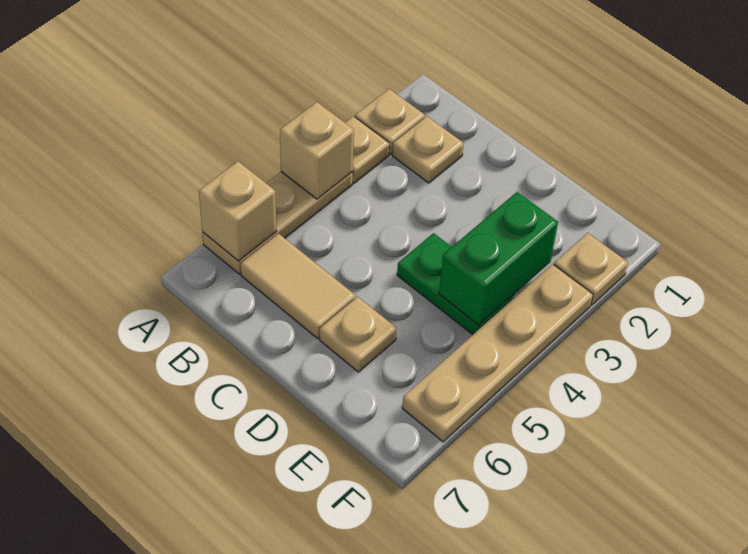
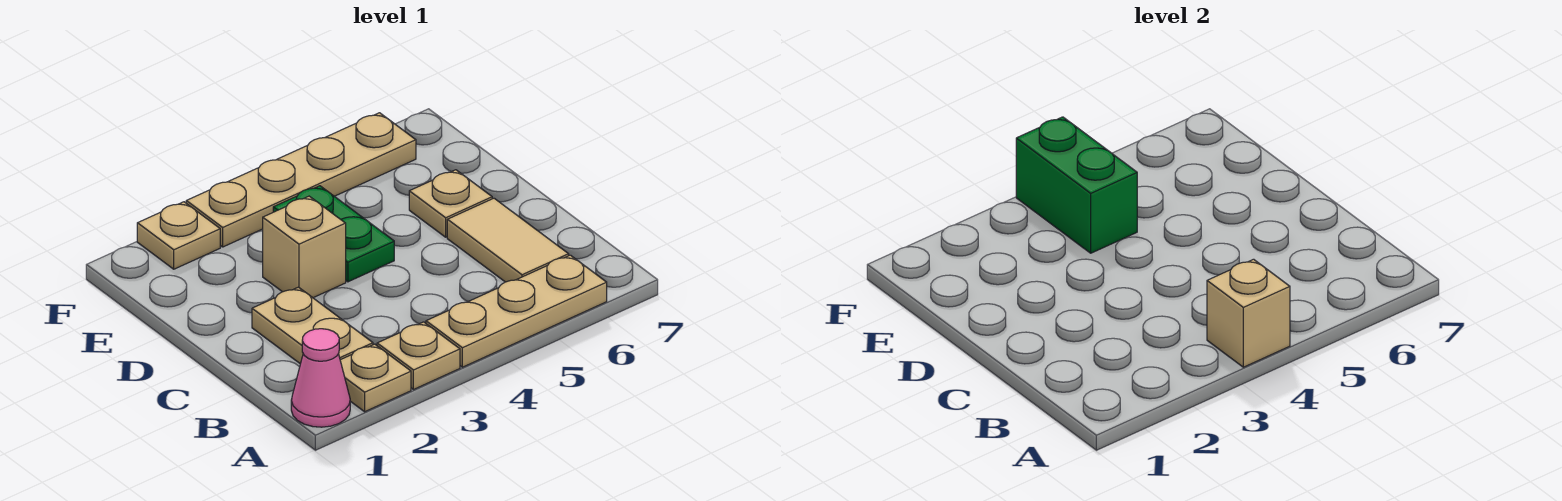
none -> pink cone A1 level 1
tan brick A6 level 2 -> tan brick D3 level 1
tan plate B2 level 1 -> tan plate B2:C2 level 1
green brick E3:E4 level 2 -> green brick E4:F4 level 2

